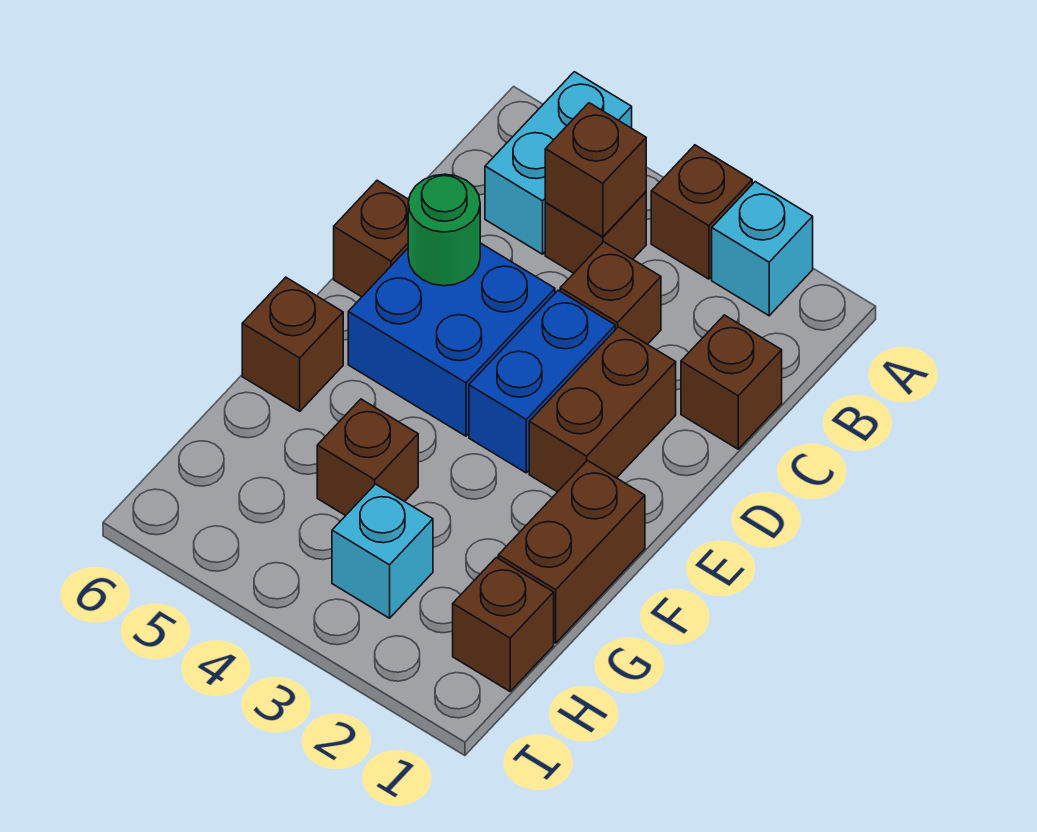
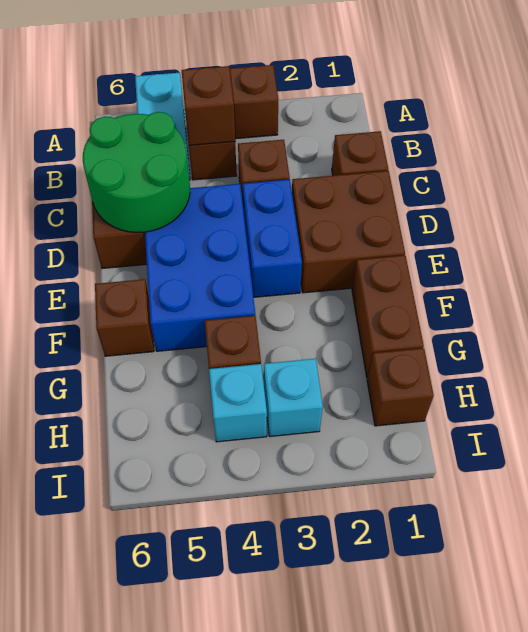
cyan brick A2 level 1 -> cyan brick H4 level 1
brown brick D2:E2 level 1 -> brown brick D1:E2 level 1
blue brick D4:E5 level 1 -> blue brick D4:F5 level 1
green round brick D5 level 2 -> green round brick C5:D6 level 2

